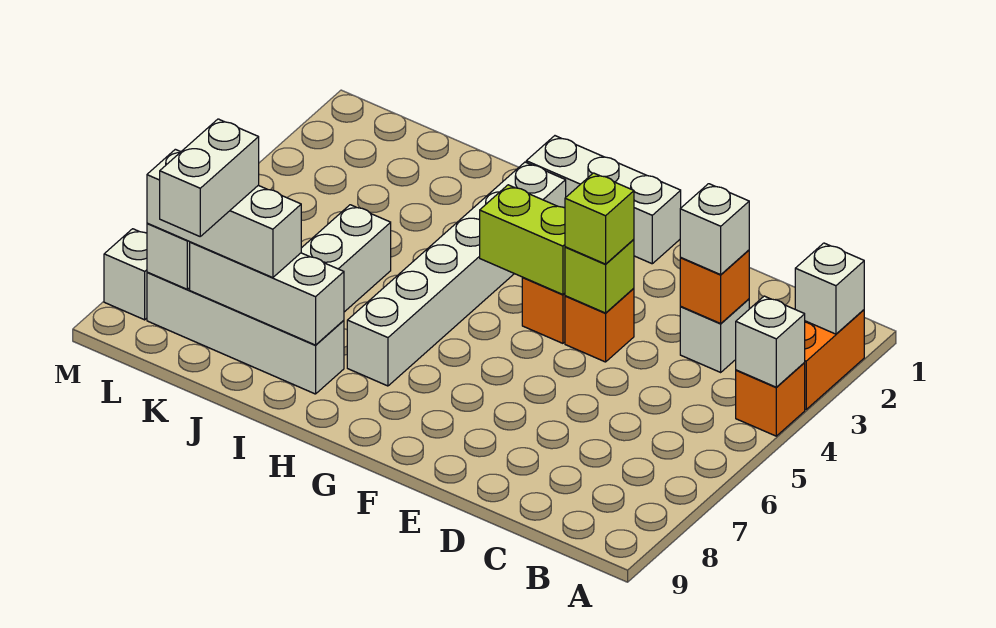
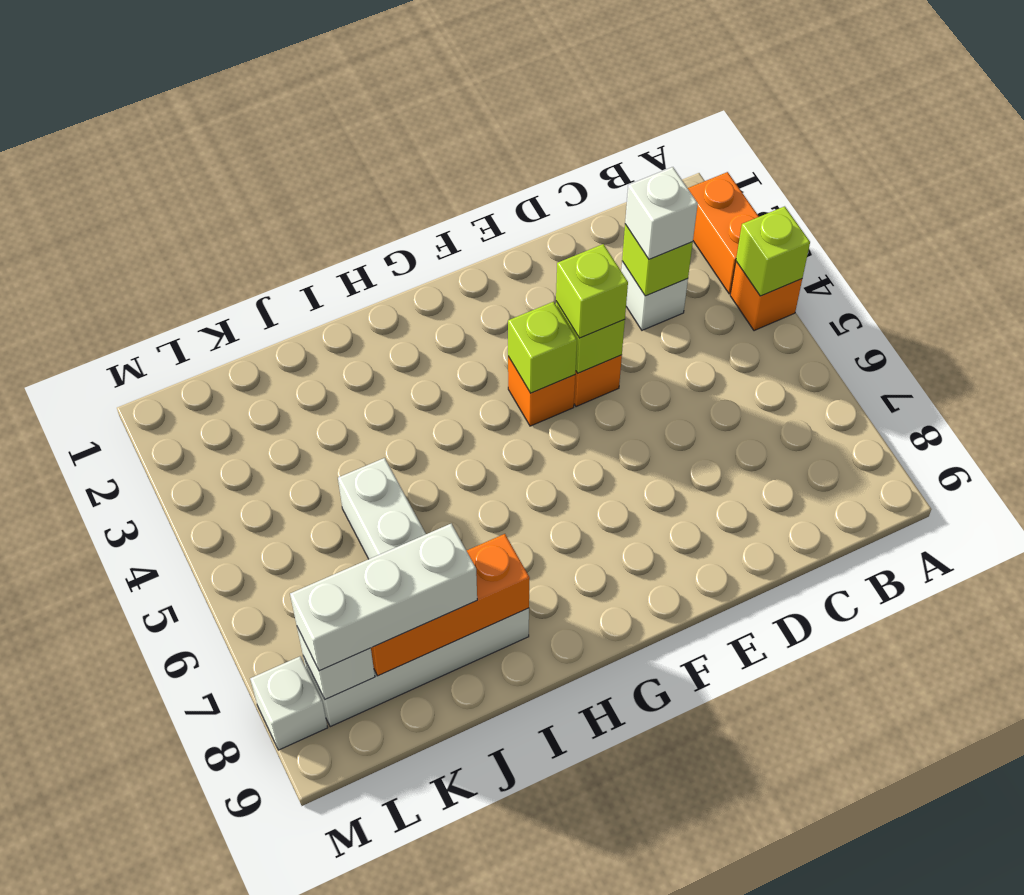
white brick A2 level 2 -> none
white brick A4 level 2 -> lime brick A4 level 2
orange brick C3 level 2 -> lime brick C3 level 2
white brick F1:H1 level 1 -> none
lime brick F4:G4 level 2 -> lime brick F4 level 2
white brick H2:H7 level 1 -> none
white brick I8:K8 level 2 -> orange brick I8:K8 level 2
white brick K8:K9 level 4 -> none

